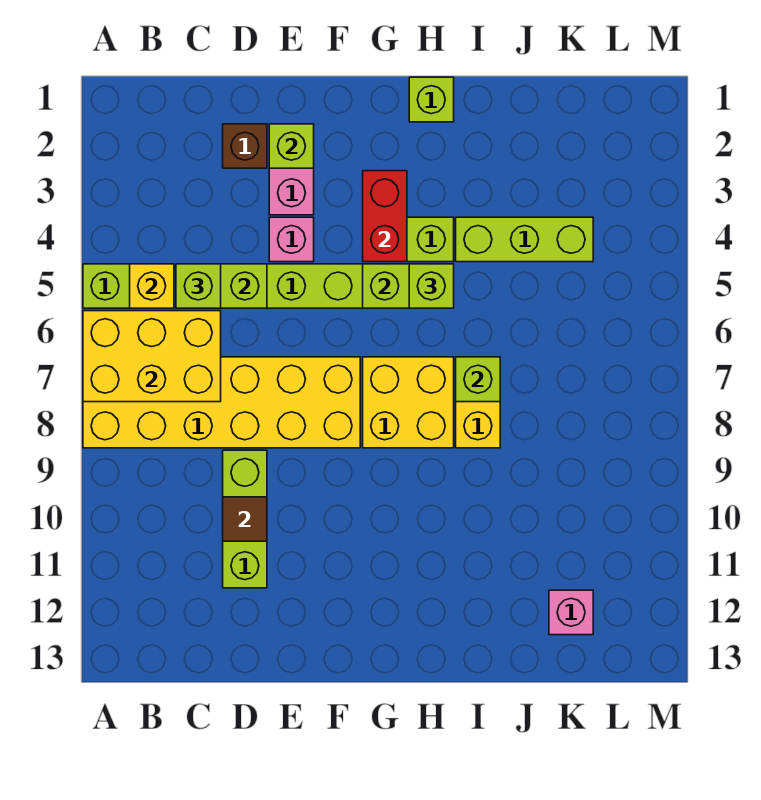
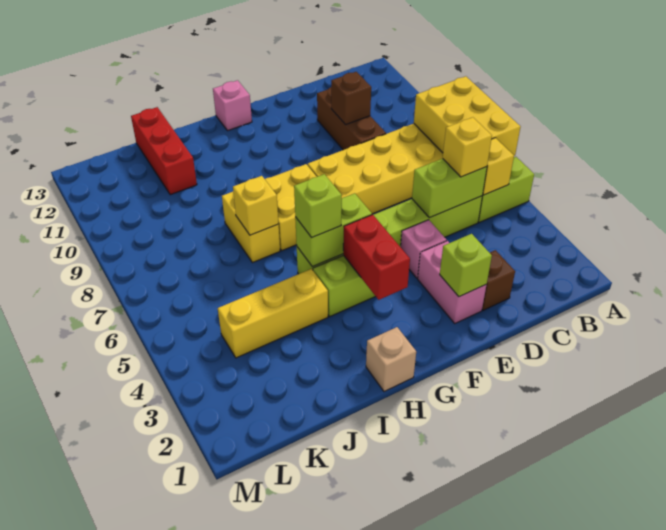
yellow brick A6:C7 level 2 -> yellow brick A6:B8 level 2
lime brick C5 level 3 -> yellow brick C5 level 3
lime brick D9:D11 level 1 -> brown brick D9:D11 level 1
brown tile D10 level 2 -> brown brick D10 level 2
lime brick H1 level 1 -> tan brick H1 level 1
lime brick I4:K4 level 1 -> yellow brick I4:K4 level 1
lime brick I7 level 2 -> yellow brick I7 level 2
none -> red brick J11:J13 level 1
pink brick K12 level 1 -> pink brick G13 level 1

